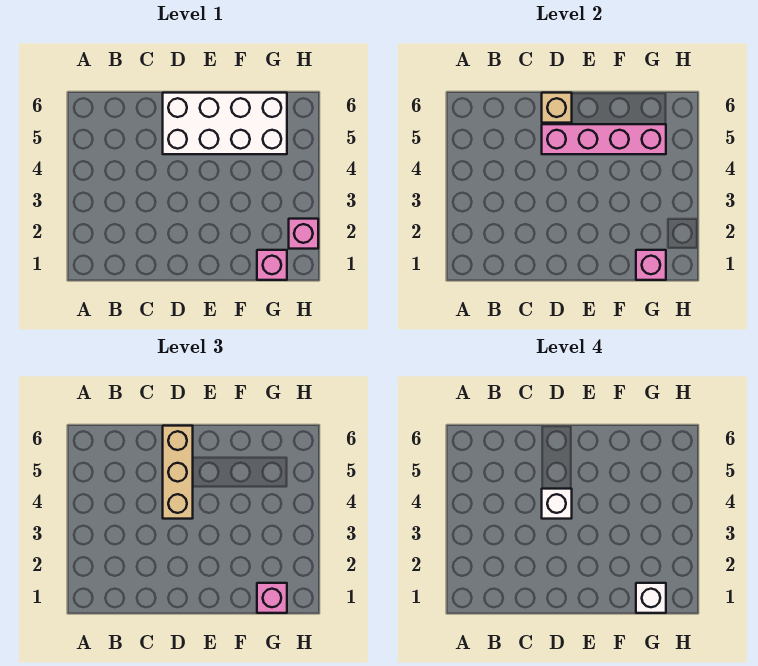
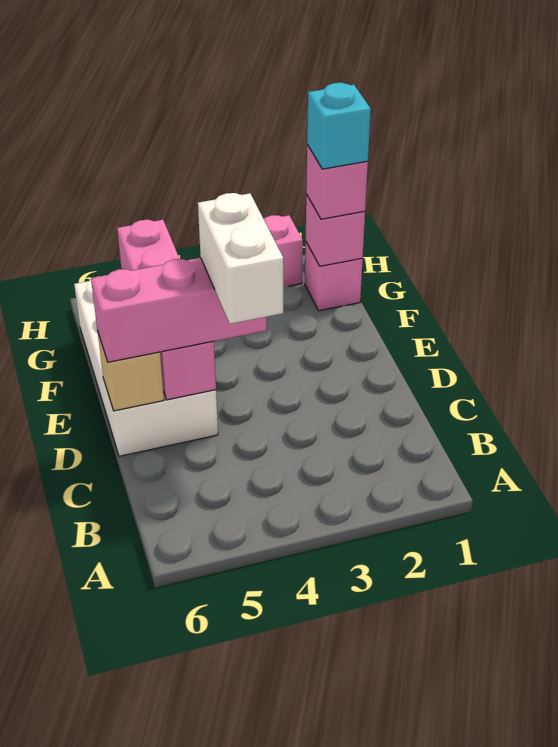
tan brick D4:D6 level 3 -> pink brick D4:D6 level 3
white brick D4 level 4 -> white brick C4:D4 level 4
white brick G1 level 4 -> cyan brick G1 level 4

